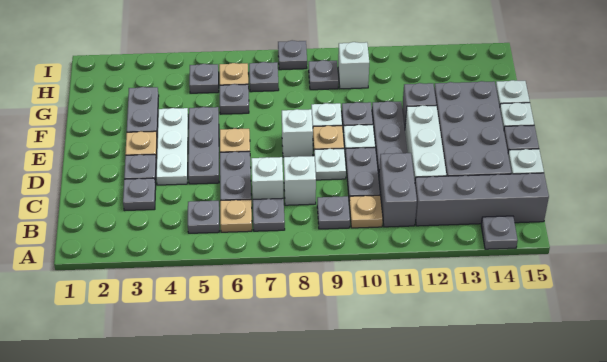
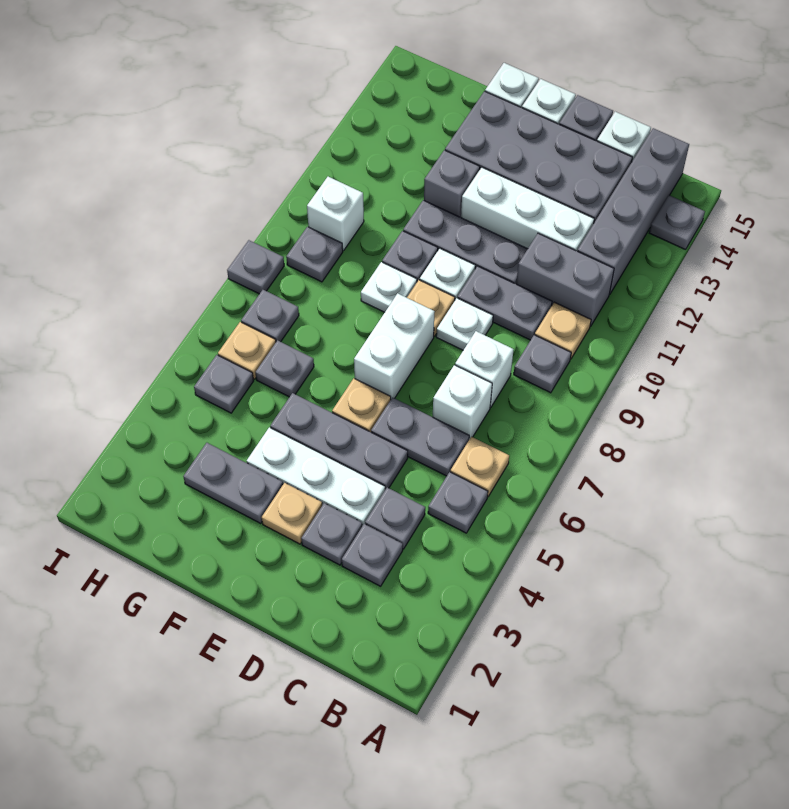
grey plate B7 level 1 -> grey plate C4 level 1
white brick E8 level 1 -> white brick E7:E8 level 1

